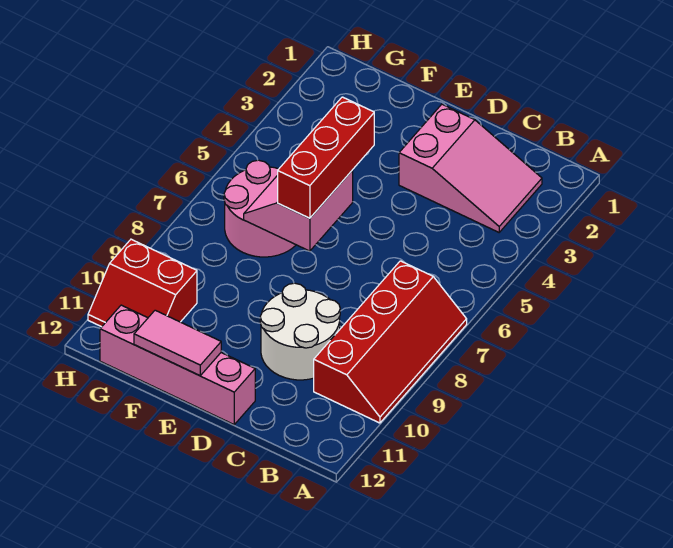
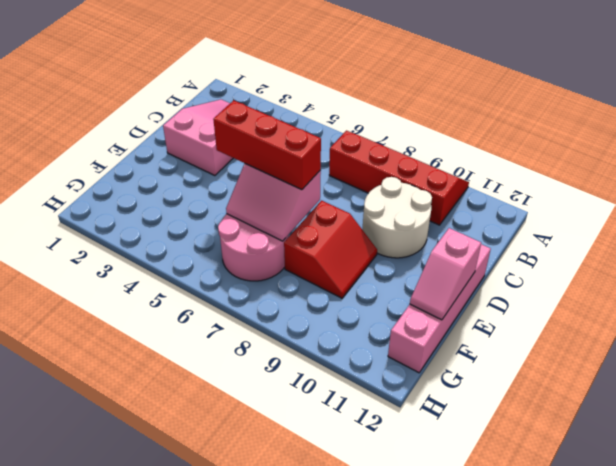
pink tile E12:F12 level 2 -> pink slope E12:F12 level 2 top E
red slope G10:H11 level 1 top 10 -> red slope E8:F9 level 1 top 8

